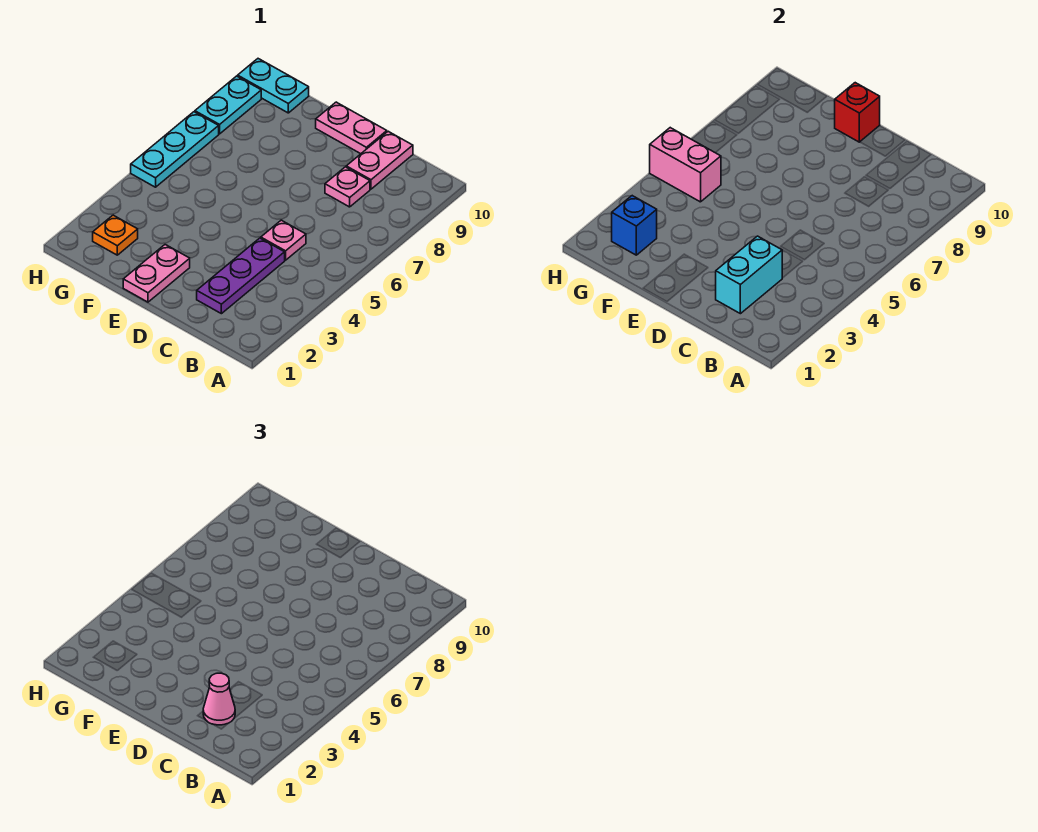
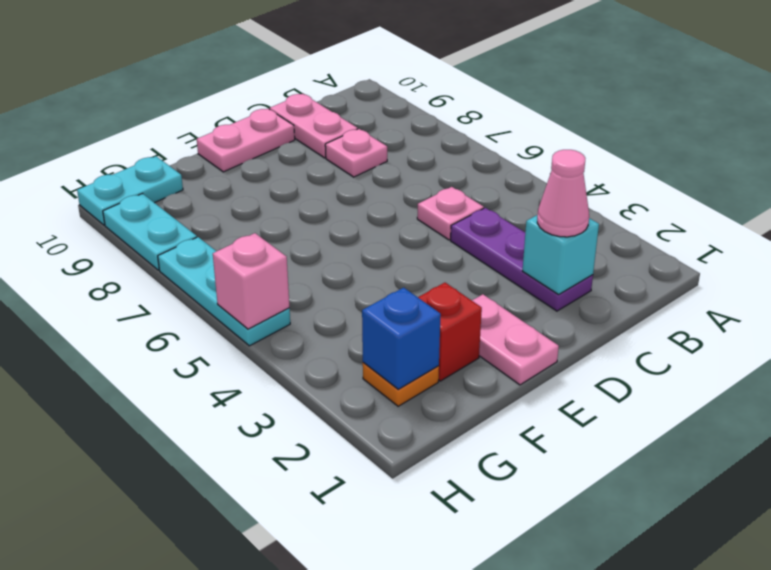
cyan brick C2:C3 level 2 -> cyan brick C2 level 2
red brick E10 level 2 -> red brick F2 level 1
pink brick G5:H5 level 2 -> pink brick H5 level 2

